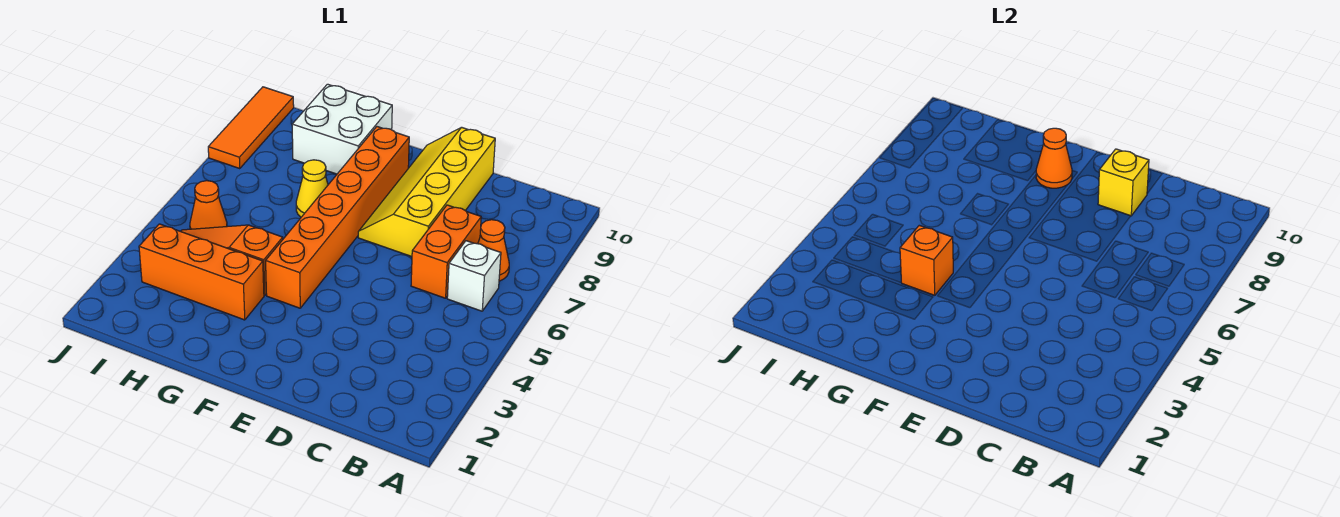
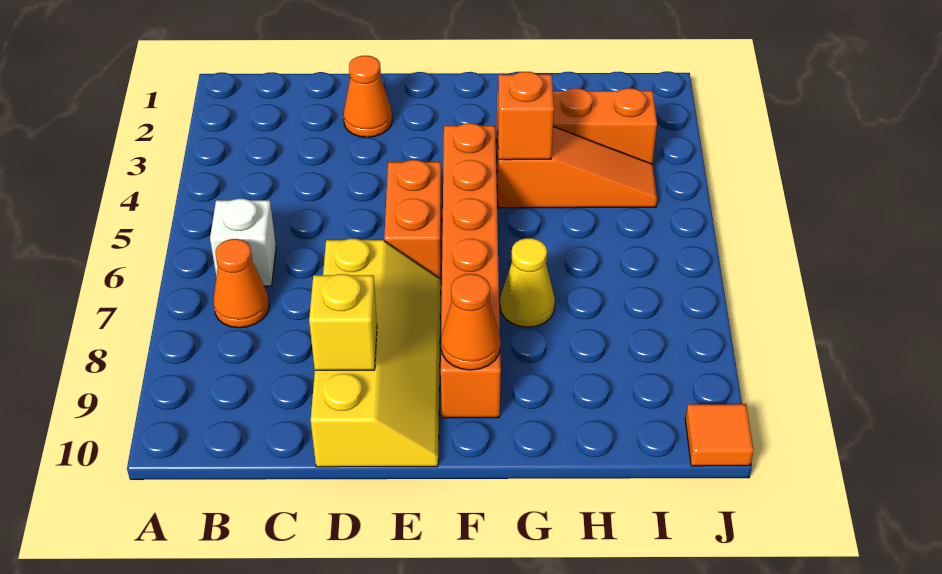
orange brick C6:C7 level 1 -> orange brick E5:E6 level 1
white brick G9:H10 level 1 -> none
orange cone I5 level 1 -> orange cone D2 level 1
orange tile J8:J10 level 1 -> orange tile J10 level 1

